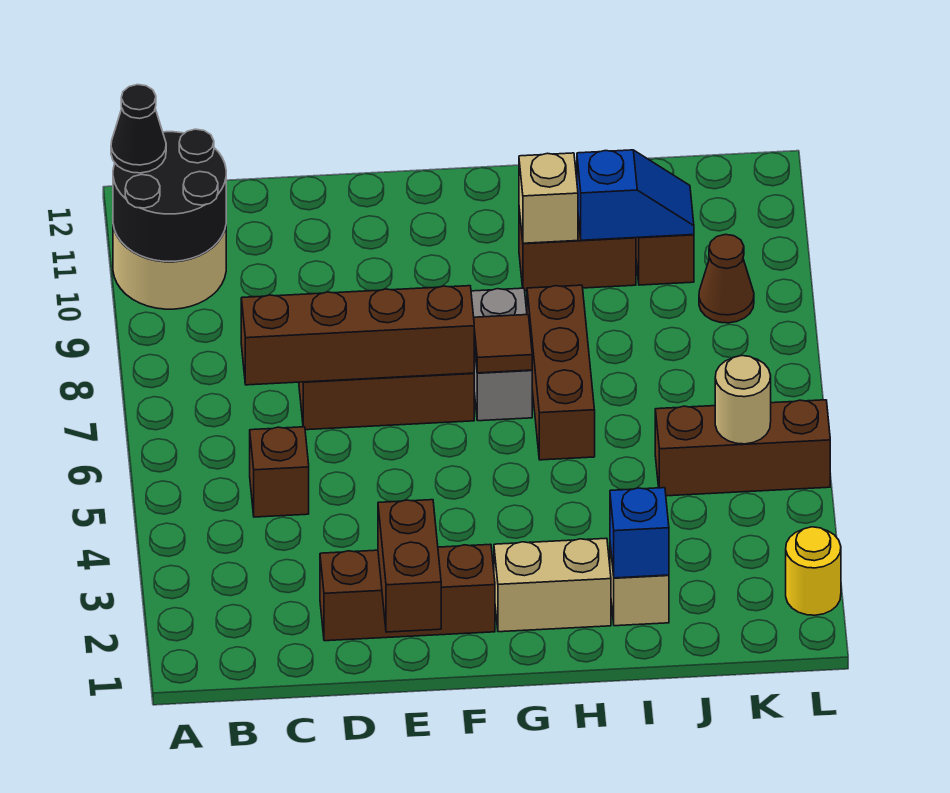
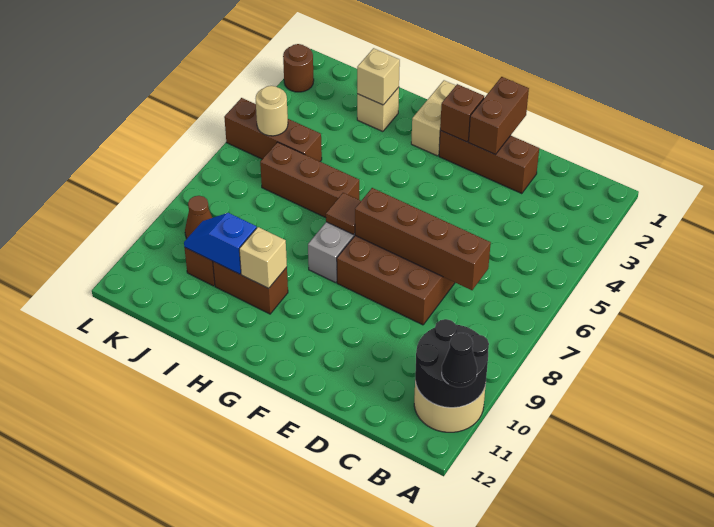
brown brick C5 level 1 -> brown brick F2 level 2
tan brick G2:H2 level 1 -> tan brick G1:G2 level 1
brown brick H6:H8 level 1 -> brown brick H6:J6 level 1
blue brick I2 level 2 -> tan brick I2 level 2
yellow round brick L2 level 1 -> brown round brick L2 level 1

